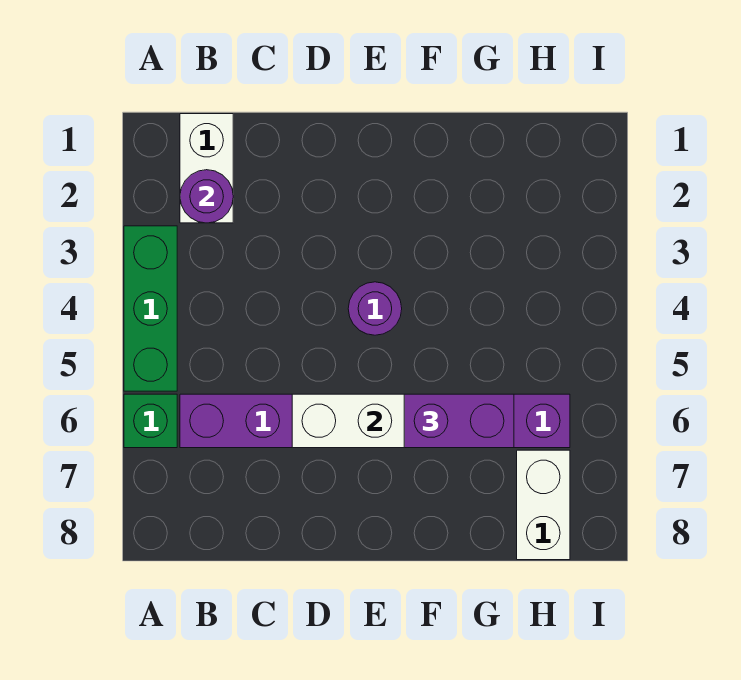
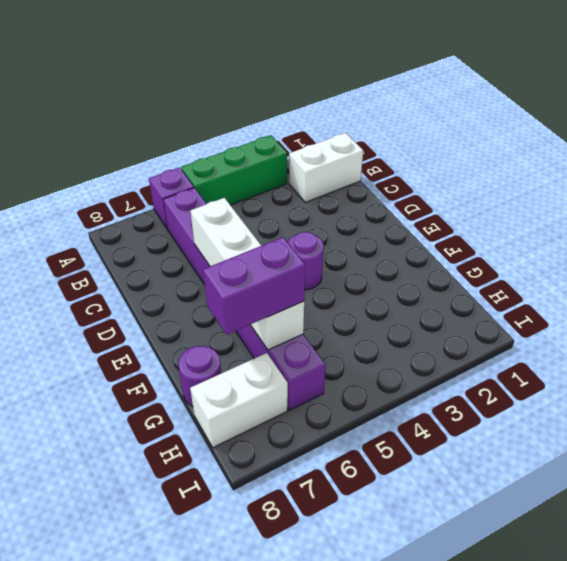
green brick A6 level 1 -> purple brick A6 level 1
purple round brick B2 level 2 -> purple round brick G8 level 1
purple brick F6:G6 level 3 -> purple brick G6:G7 level 3

